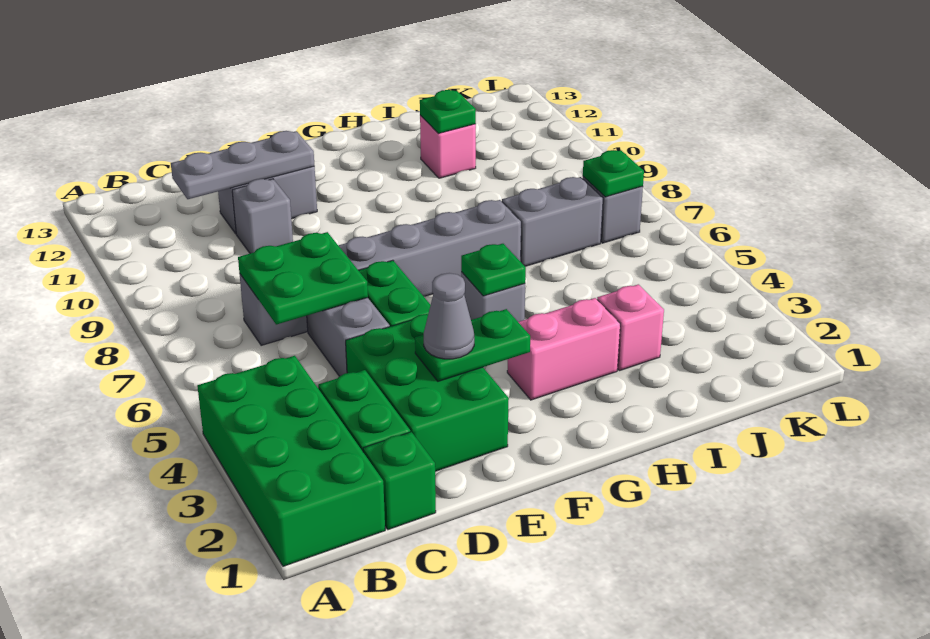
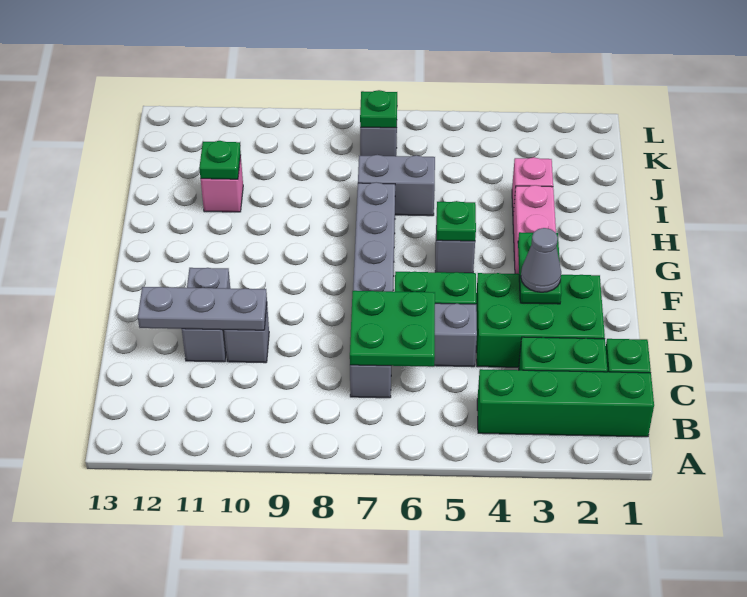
green brick A1:B4 level 1 -> green brick B1:B4 level 1
grey plate C11:E11 level 2 -> grey plate D10:D12 level 2
grey brick I7:J7 level 1 -> grey brick I6:I7 level 1

